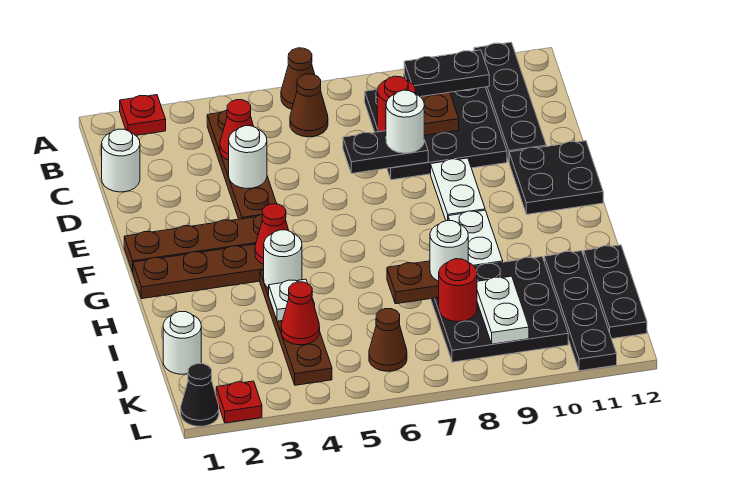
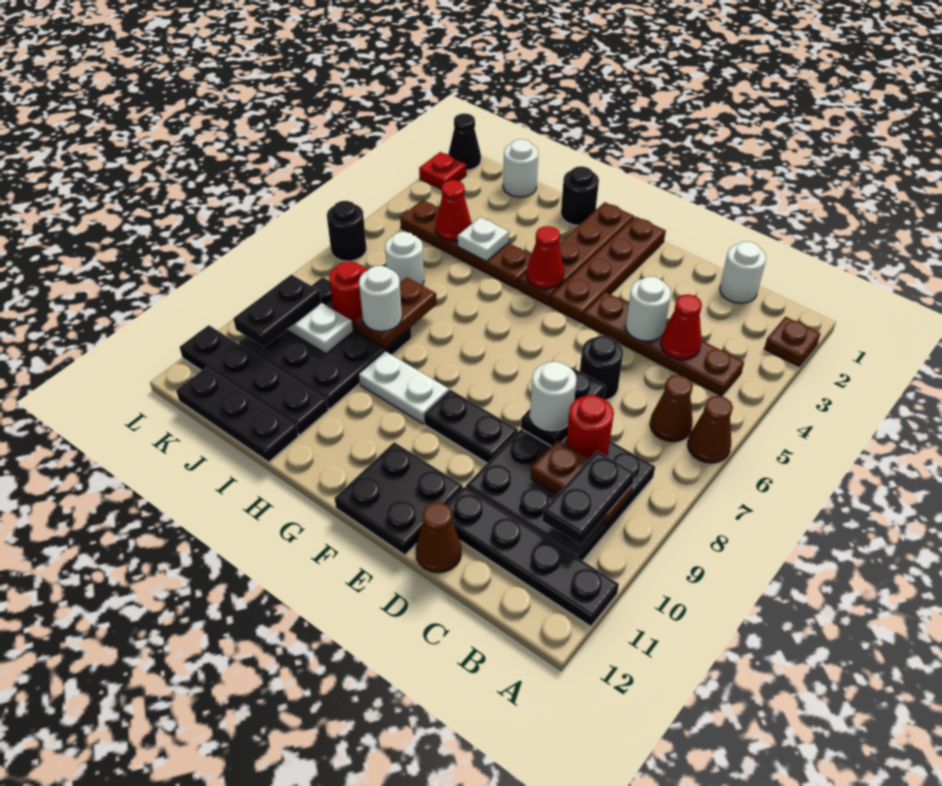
red plate A2 level 1 -> brown plate A2 level 1
none -> black round brick D6 level 1
white plate E9:F9 level 1 -> black plate E9:F9 level 1
none -> black round brick H1 level 1
white round brick H4 level 2 -> white round brick J6 level 1
brown cone K6 level 1 -> brown cone D12 level 1
none -> black plate K9:K10 level 3
none -> black round brick L6 level 1

